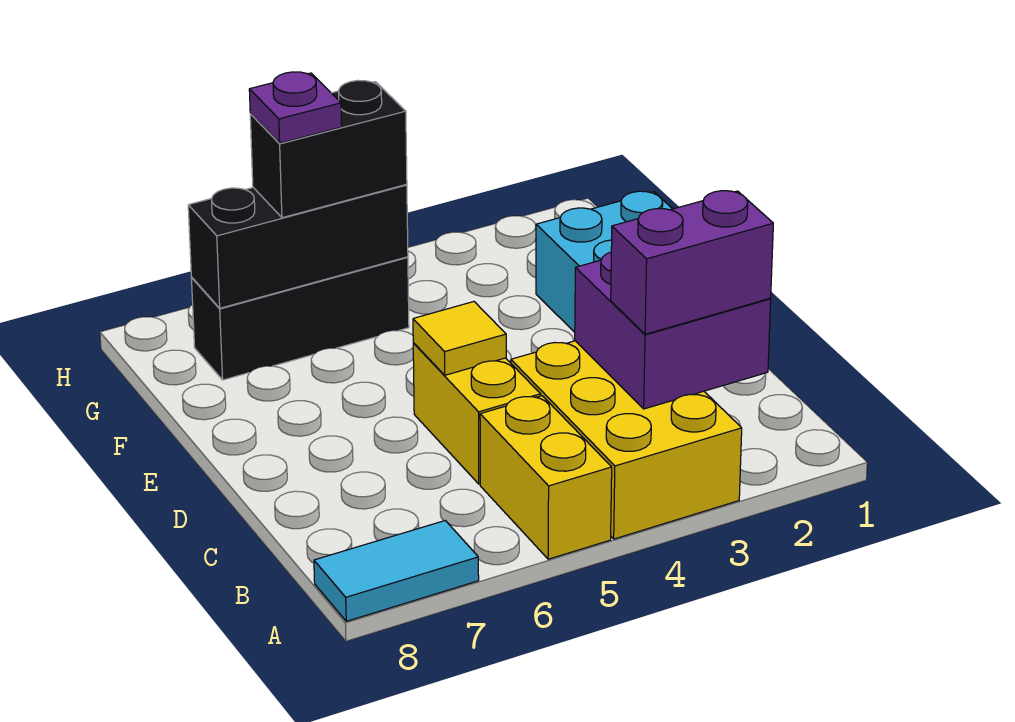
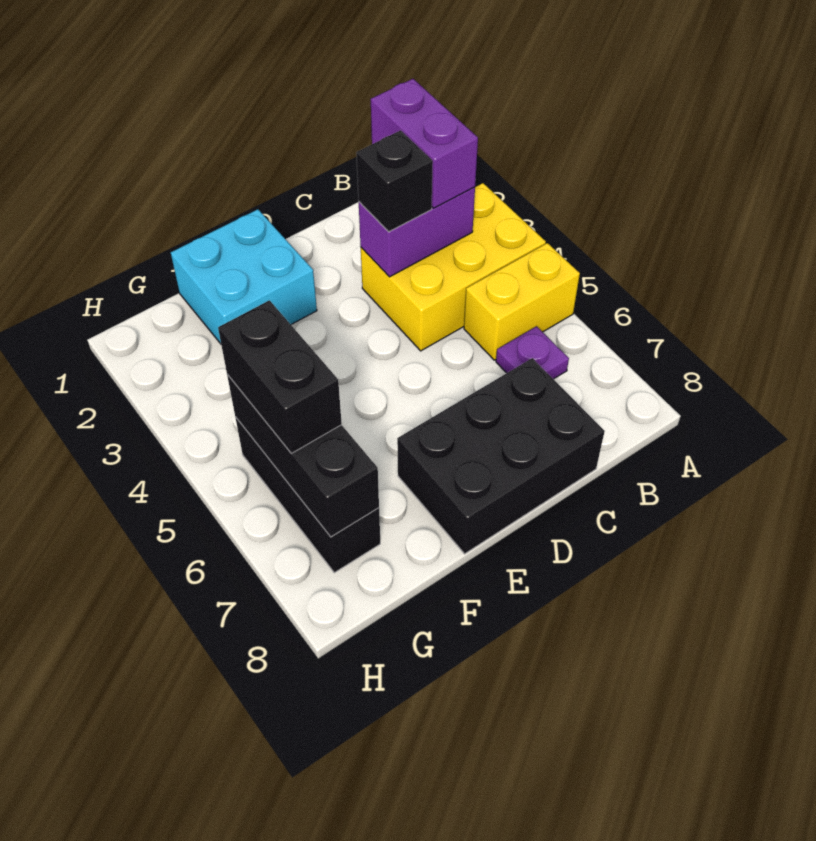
cyan tile A7:A8 level 1 -> none
purple brick B2:C3 level 2 -> purple brick B3:C3 level 2
none -> black brick C3 level 3
yellow brick C5:D5 level 1 -> none
none -> black brick C7:E8 level 1
yellow tile D5 level 2 -> none
purple plate G6 level 4 -> purple plate B6 level 1

